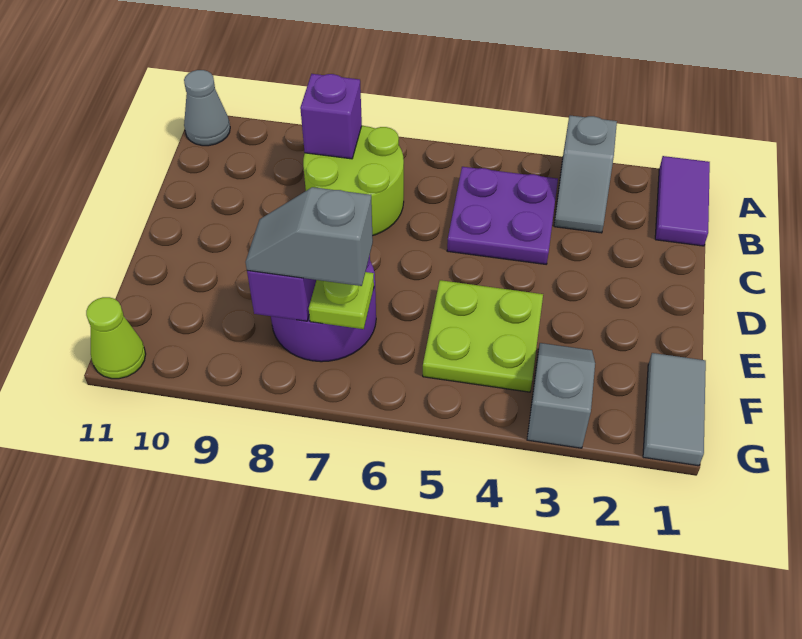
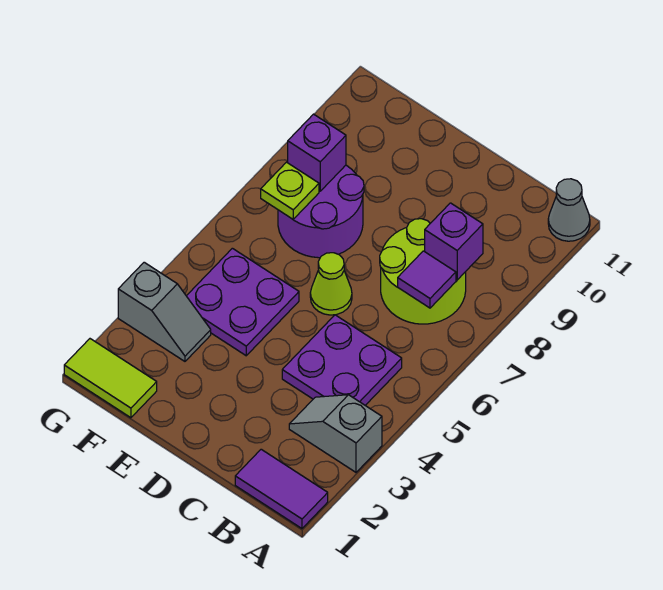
none -> purple tile B7 level 2
lime plate E4:F5 level 1 -> purple plate E4:F5 level 1
grey tile F1:G1 level 1 -> lime tile F1:G1 level 1
grey slope F7:F8 level 3 top 7 -> none
lime cone G11 level 1 -> lime cone D6 level 1

